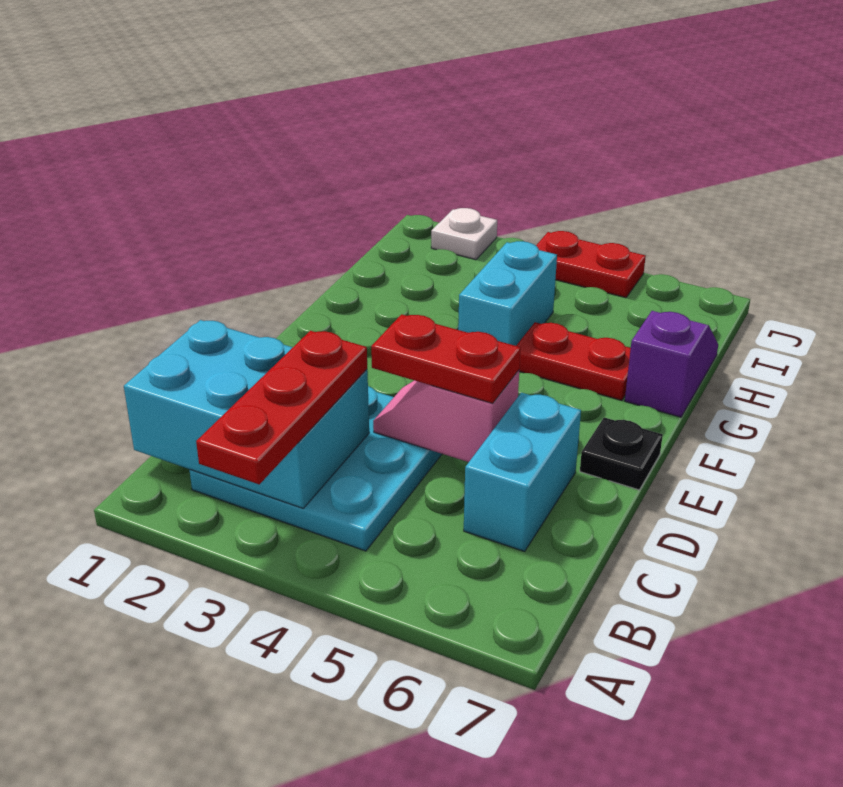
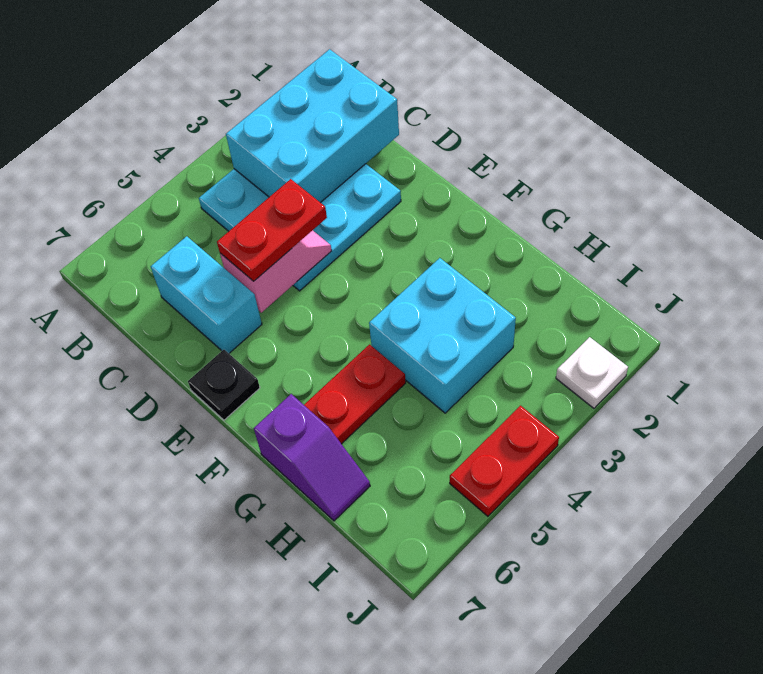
red plate A3:C3 level 3 -> none
cyan brick G4:H4 level 1 -> cyan brick G3:H4 level 1

